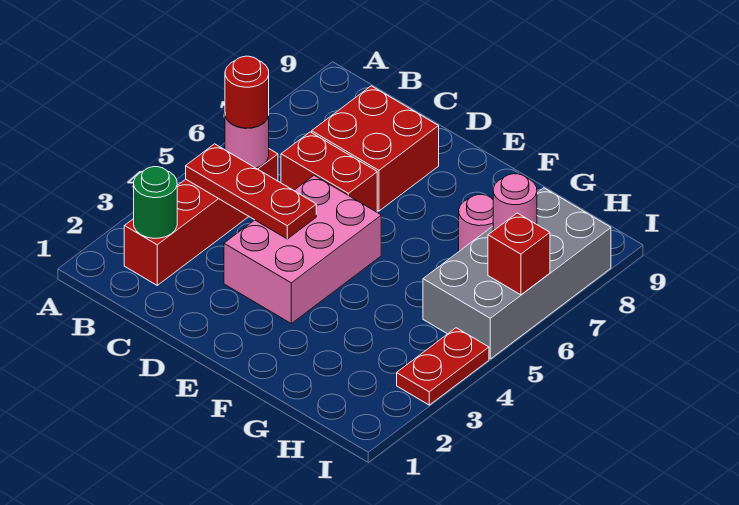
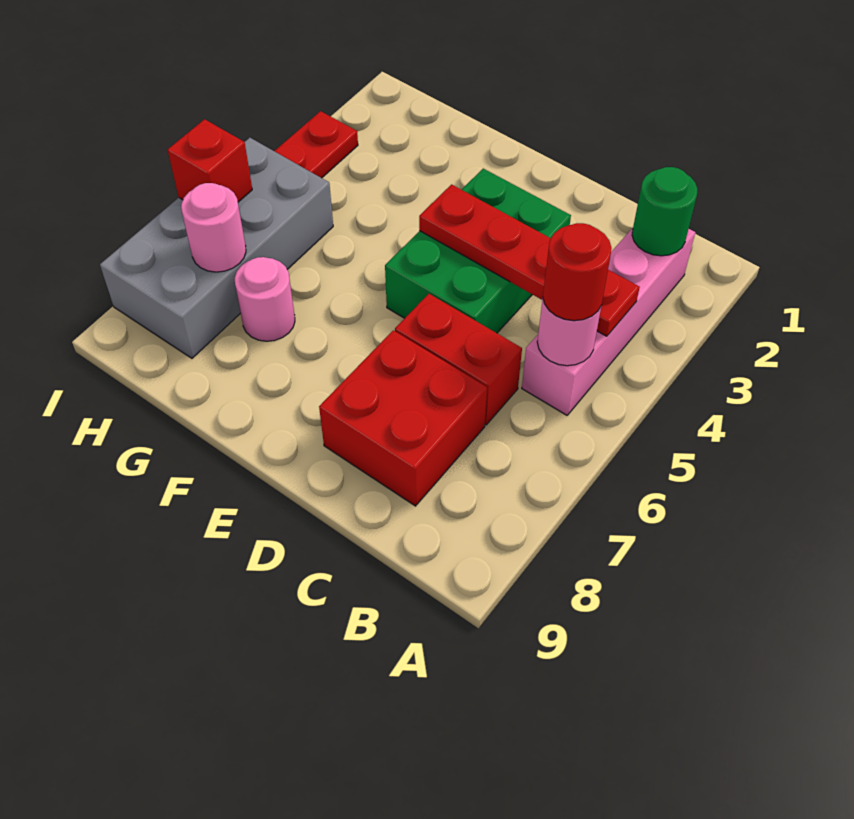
red brick B2:B5 level 1 -> pink brick B2:B5 level 1
red plate B4:D4 level 2 -> red plate B4:E4 level 2
pink brick D3:E5 level 1 -> green brick D3:E5 level 1

